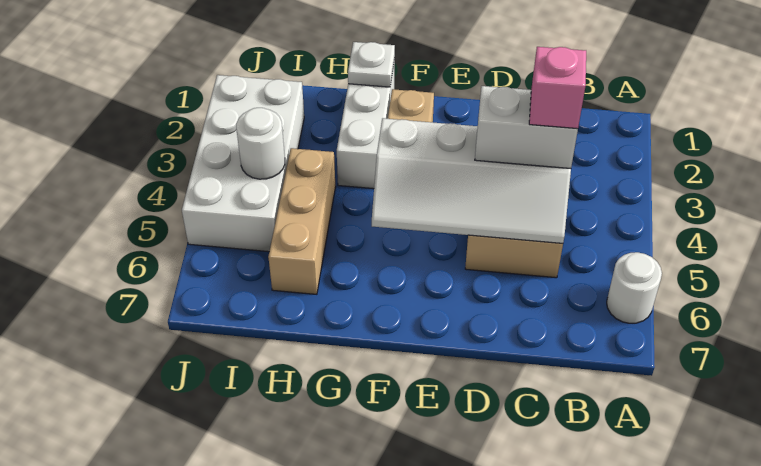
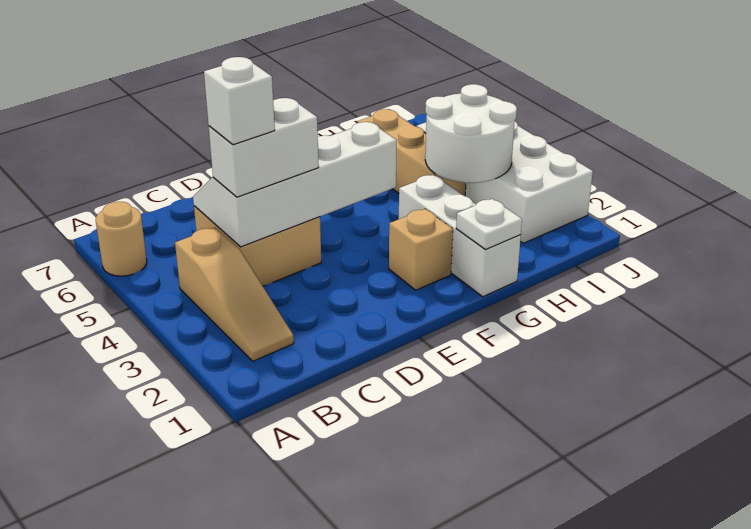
white round brick A6 level 1 -> tan round brick A6 level 1
none -> tan slope B2:B4 level 1 top 4
pink brick C4 level 4 -> white brick C4 level 4
white round brick I4 level 2 -> white round brick H3:I4 level 2

